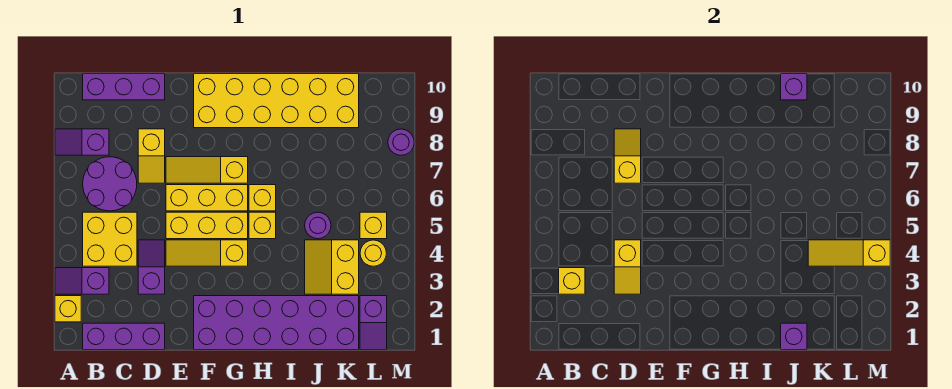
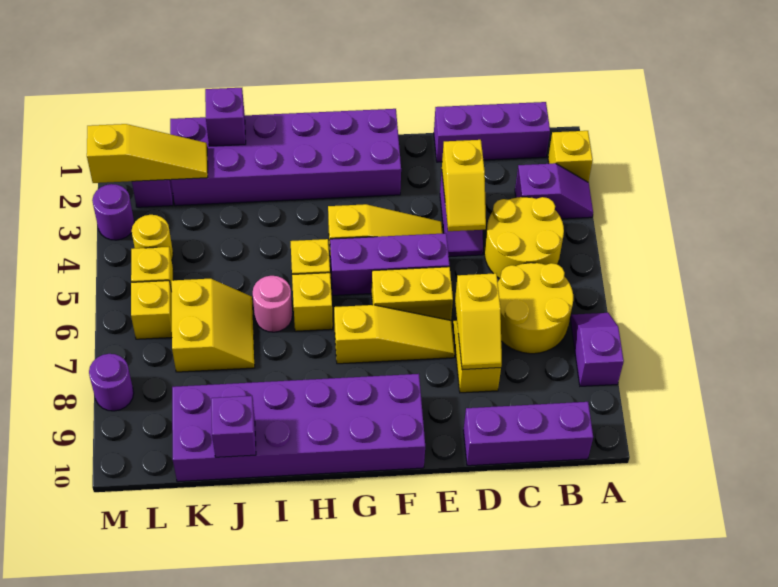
purple slope A8:B8 level 1 top B -> purple slope A7:A8 level 1 top 8
yellow brick B3 level 2 -> yellow brick L6 level 1
yellow brick B4:C5 level 1 -> yellow round brick B4:C5 level 1
purple round brick B6:C7 level 1 -> yellow round brick B6:C7 level 1
yellow slope D3:D4 level 2 top 4 -> yellow slope D3:D4 level 2 top 3
yellow brick E5:G5 level 1 -> purple brick E5:G5 level 1
yellow brick E6:G6 level 1 -> yellow brick E6:F6 level 1
yellow brick F9:K10 level 1 -> purple brick F9:K10 level 1
none -> pink round brick I6 level 1
yellow slope J3:K4 level 1 top K -> yellow slope J6:K7 level 1 top K
purple round brick J5 level 1 -> purple round brick M3 level 1
yellow slope K4:M4 level 2 top M -> yellow slope K2:M2 level 2 top M

